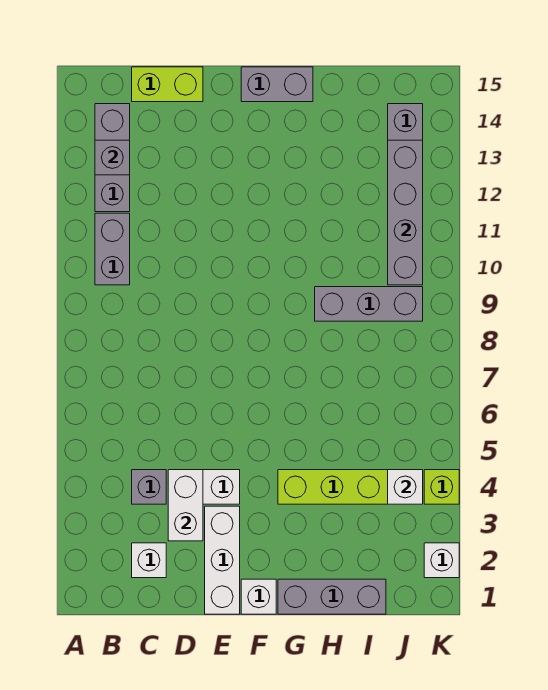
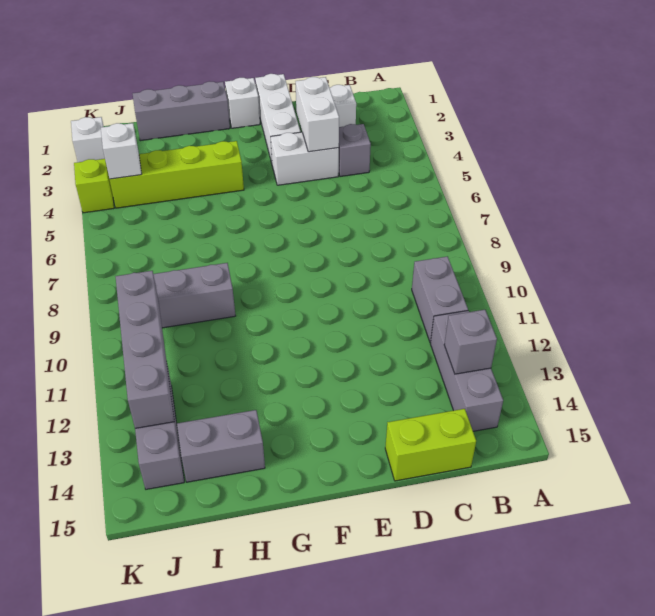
grey brick F15:G15 level 1 -> grey brick H14:I14 level 1

